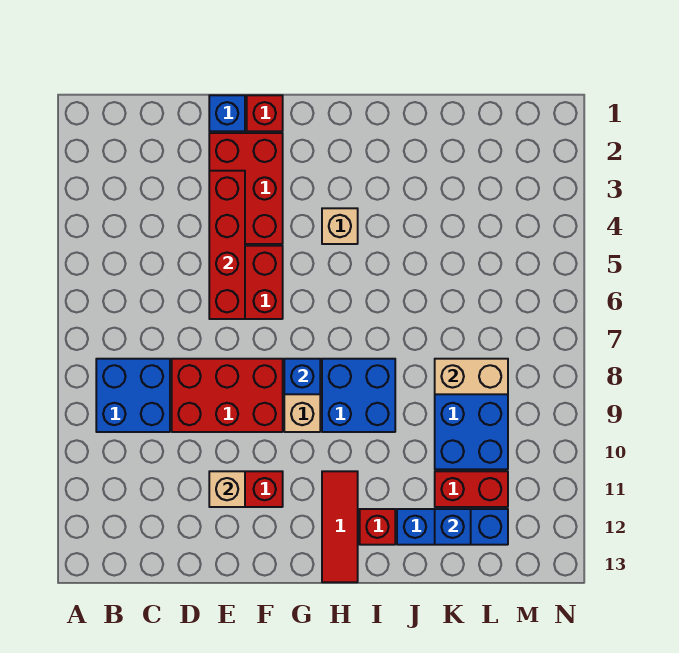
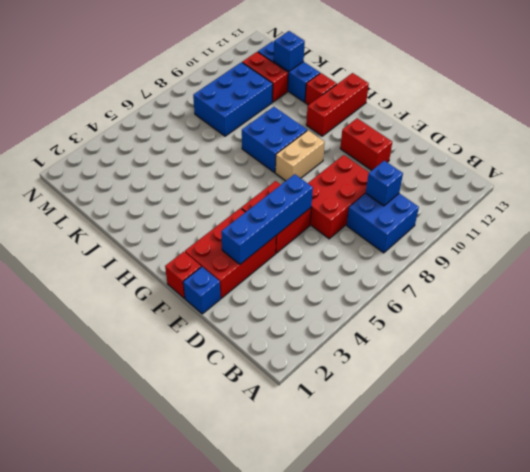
red brick D8:F9 level 1 -> red brick D7:E9 level 1
red brick E3:E6 level 2 -> blue brick E3:E6 level 2
tan brick E11 level 2 -> none
blue brick G8 level 2 -> blue brick C9 level 2
tan brick H4 level 1 -> none
red tile H11:H13 level 1 -> red brick H11:H13 level 1
tan brick K8:L8 level 2 -> none

